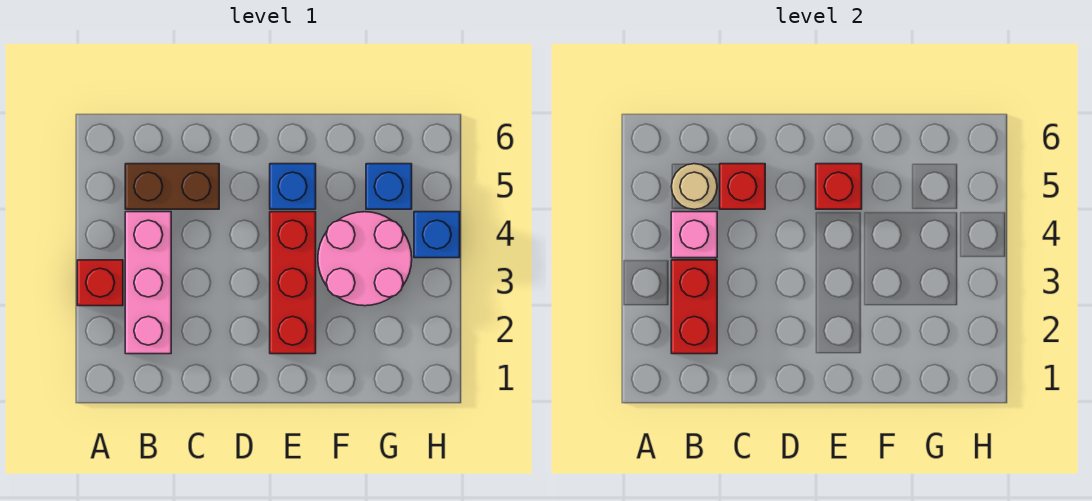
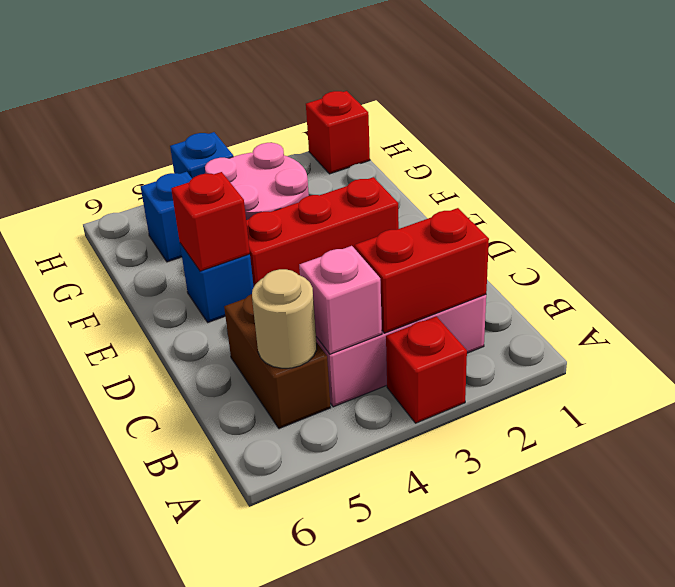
red brick C5 level 2 -> red brick H1 level 1

